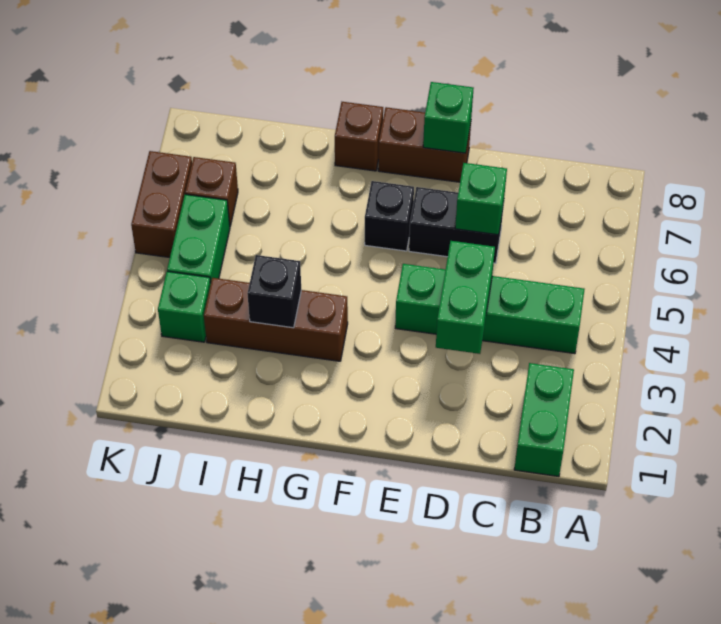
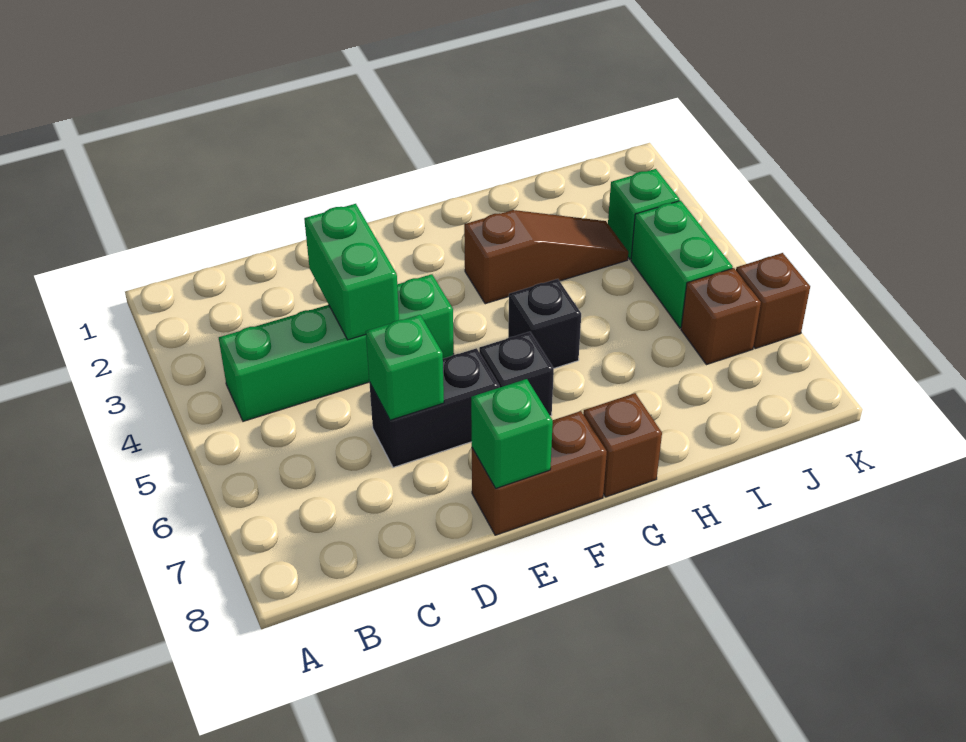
green brick B1:B2 level 1 -> none
brown brick G3:I3 level 1 -> brown slope G3:I3 level 1 top G
black brick H3 level 2 -> black brick G5 level 1
brown brick K5:K6 level 1 -> brown brick K6 level 1

